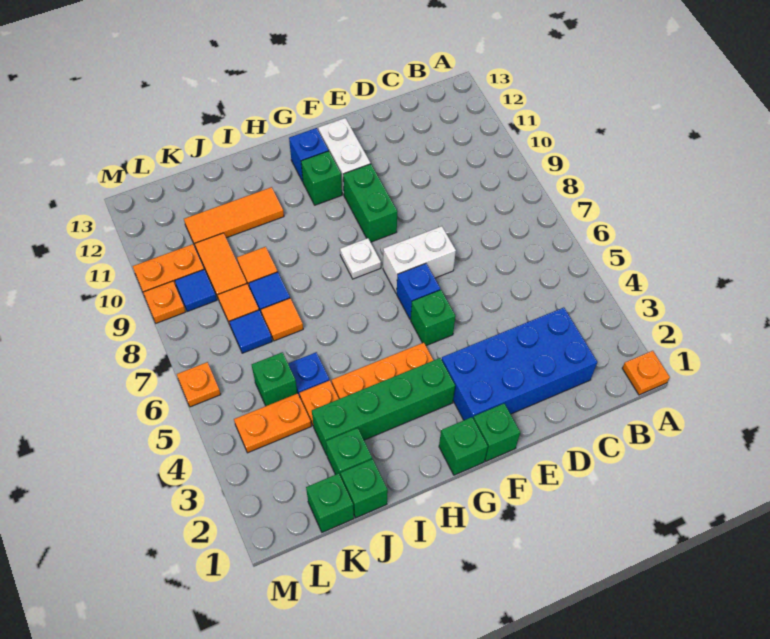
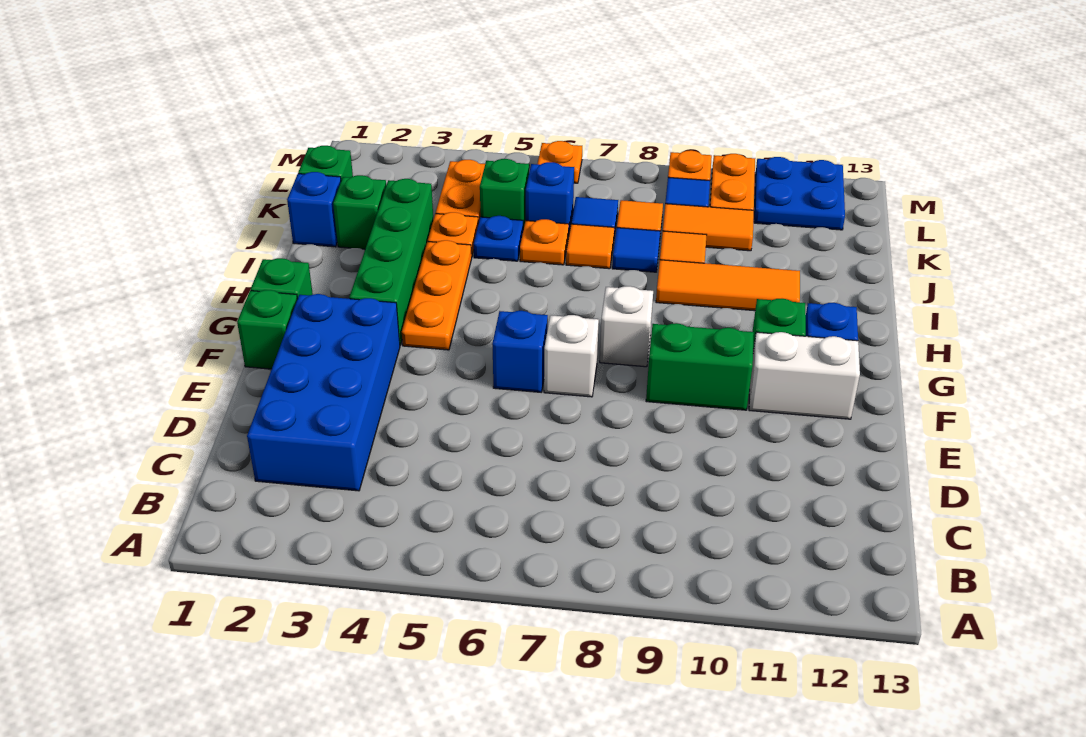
orange plate A1 level 1 -> orange plate J6 level 1
white brick E7:F7 level 1 -> white brick F7 level 1
green brick F5 level 1 -> none
white plate G8 level 1 -> white brick G8 level 1
orange tile I11:K11 level 1 -> orange tile I9:I11 level 1
green brick J1 level 1 -> blue brick J1 level 1
none -> blue brick K6 level 1
none -> blue plate L11:M12 level 1

